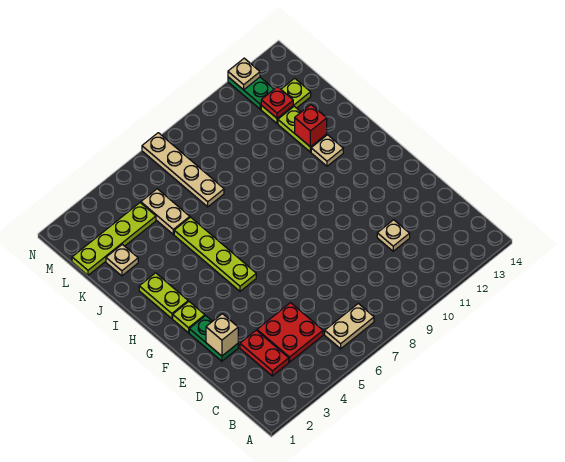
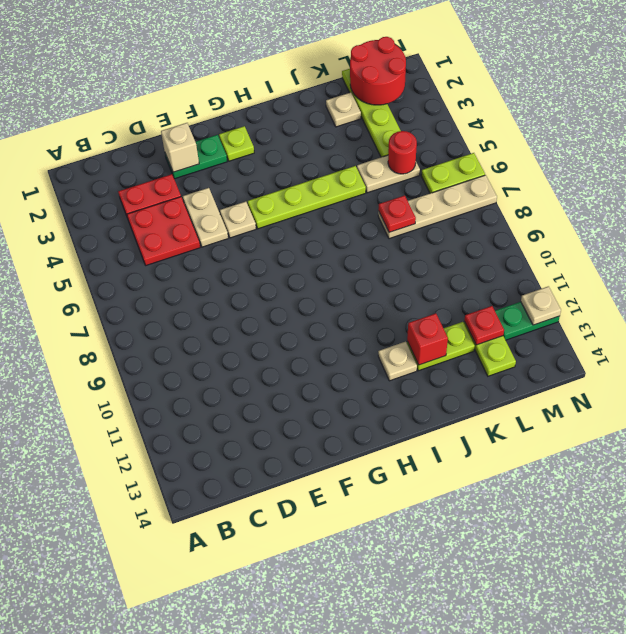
tan plate B6:B7 level 1 -> tan plate E4:E5 level 1
tan plate D11 level 1 -> tan plate F5 level 1
lime plate H2:I2 level 1 -> lime plate M6:N6 level 1
none -> red plate K7 level 2
none -> red round brick L1:M2 level 2
none -> red round brick L5 level 2

